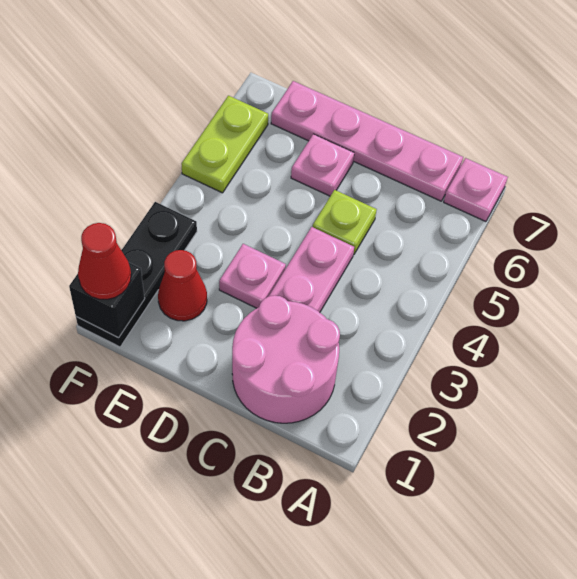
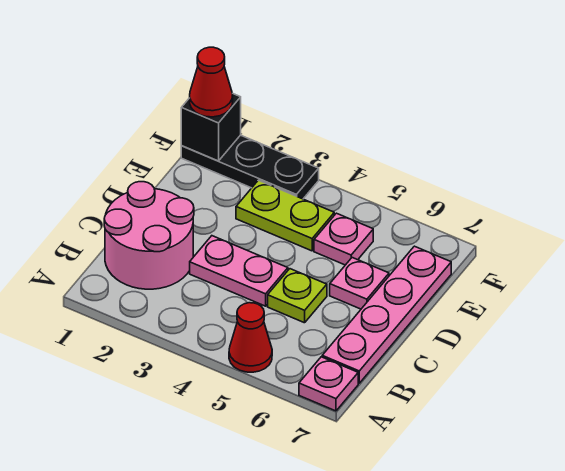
pink plate D3 level 1 -> pink plate E5 level 1
red cone E2 level 1 -> red cone A5 level 1
lime plate F5:F6 level 1 -> lime plate E3:E4 level 1

